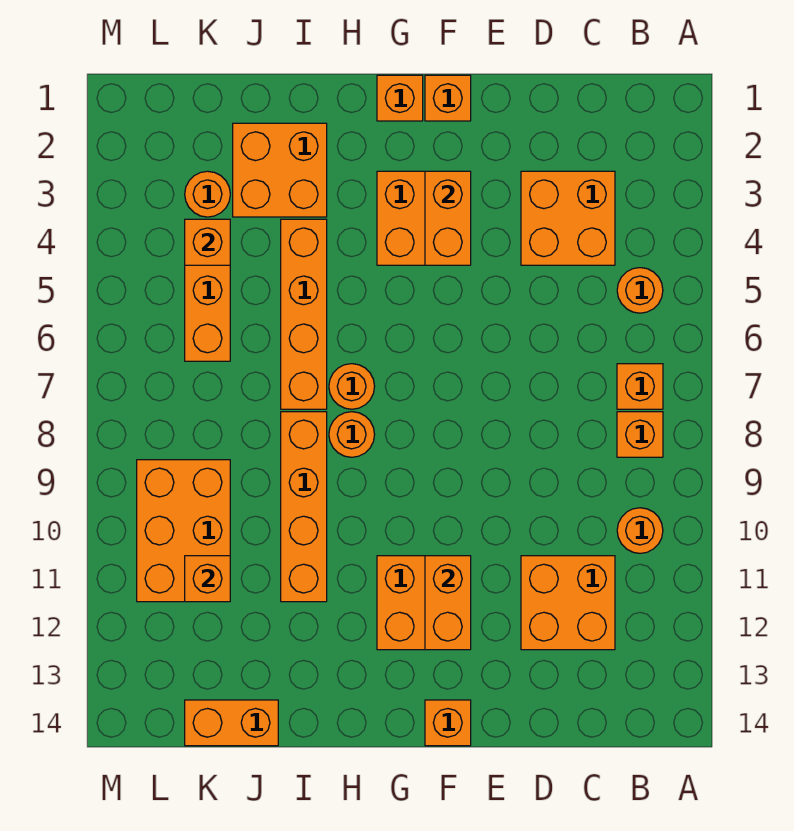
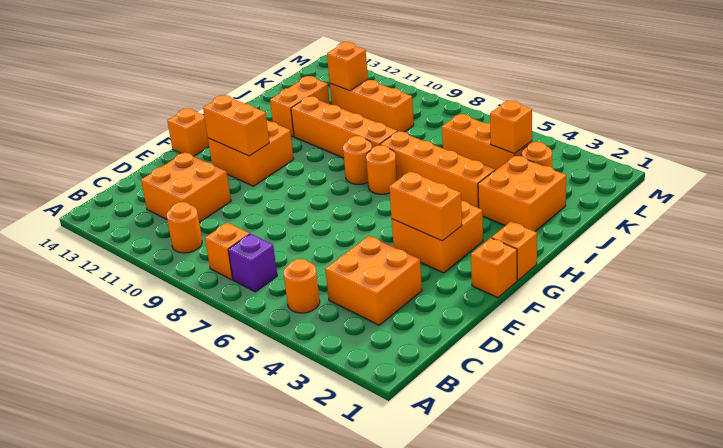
orange brick B7 level 1 -> purple brick B7 level 1
orange brick J14:K14 level 1 -> orange brick I12:J12 level 1
orange brick K9:L11 level 1 -> orange brick K9:K11 level 1

